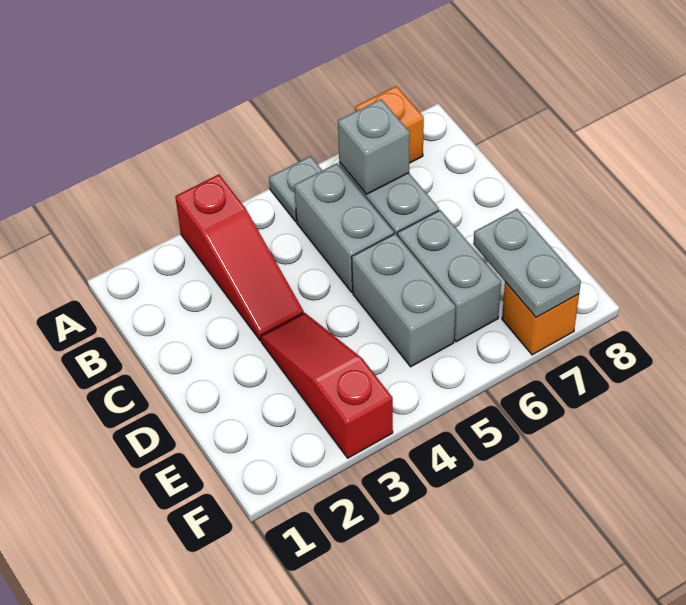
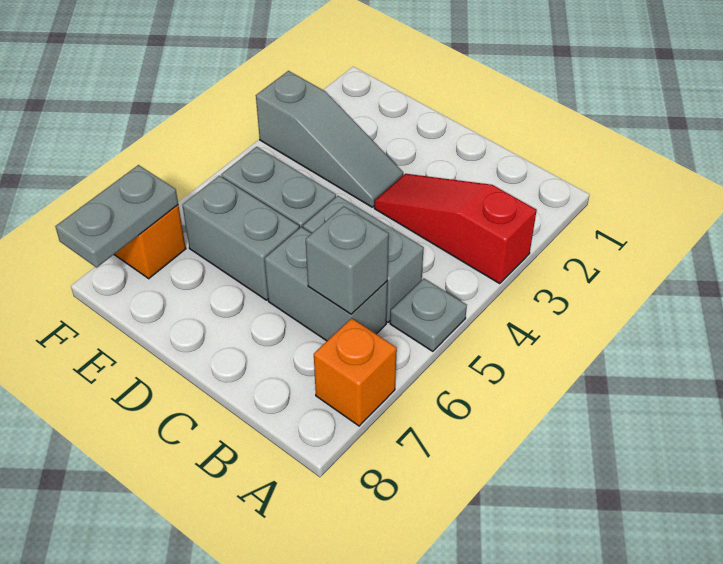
red slope D3:F3 level 1 top F -> grey slope D3:F3 level 1 top F
grey plate E7:F7 level 2 -> grey plate F7:F8 level 2

